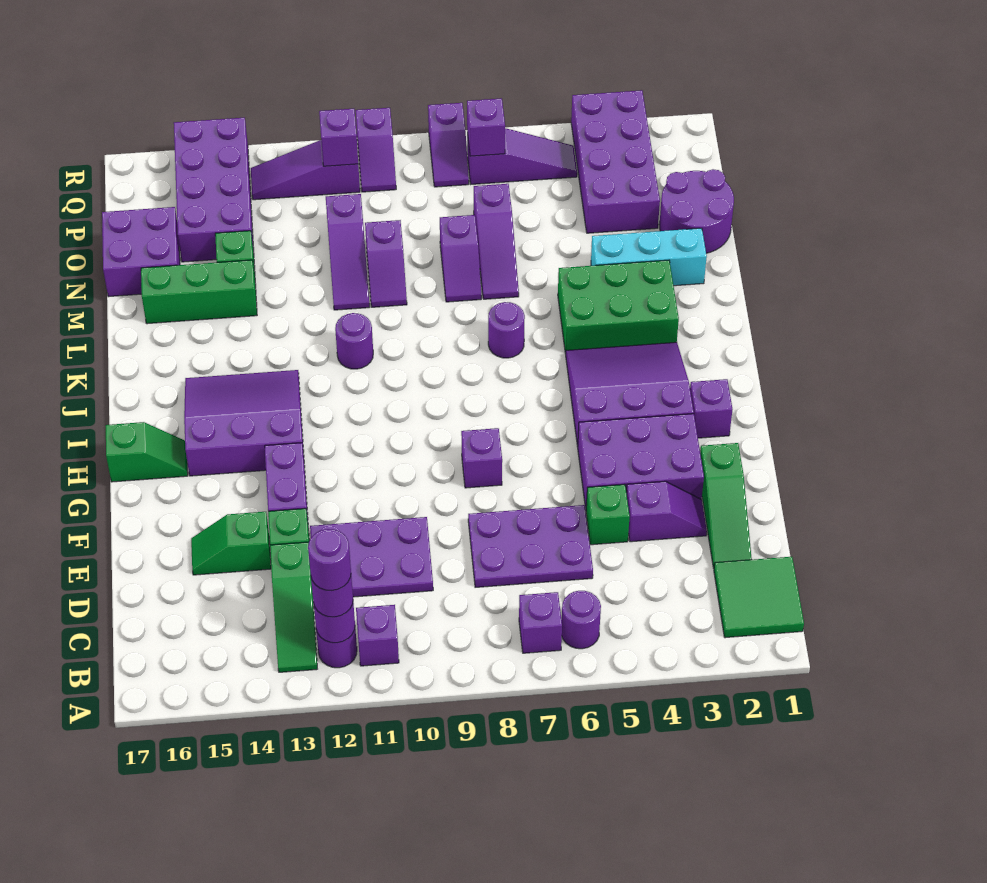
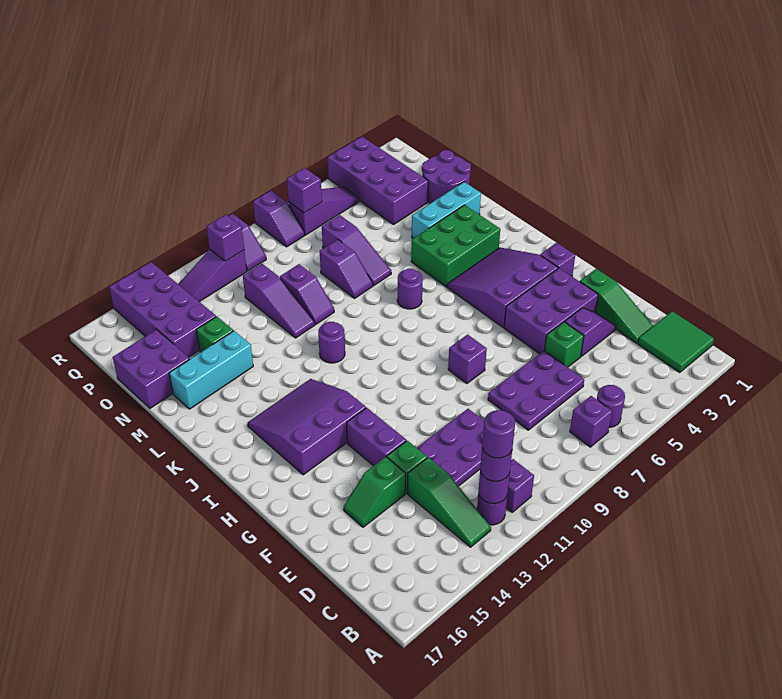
green slope H16:H17 level 1 top 17 -> none
green brick M14:M16 level 1 -> cyan brick M14:M16 level 1

